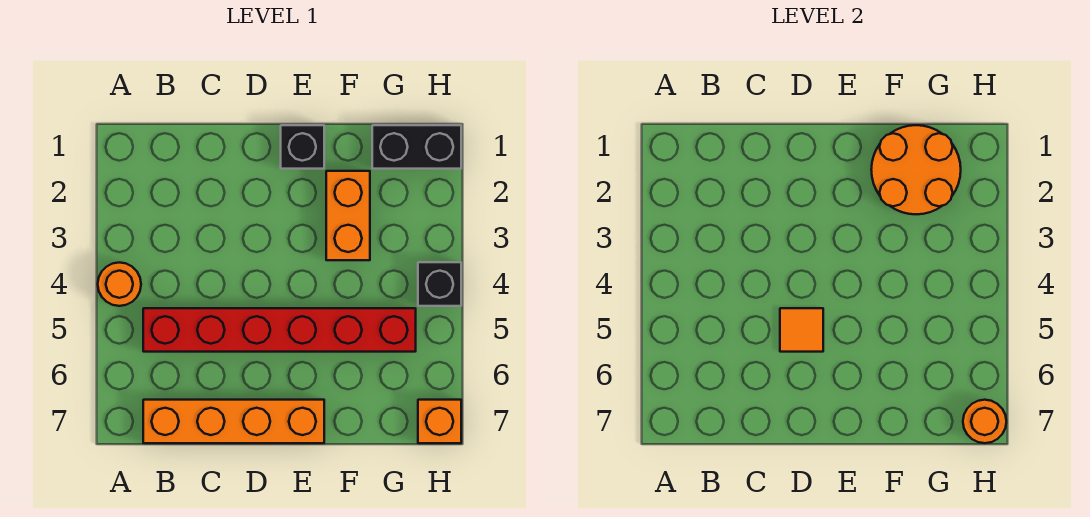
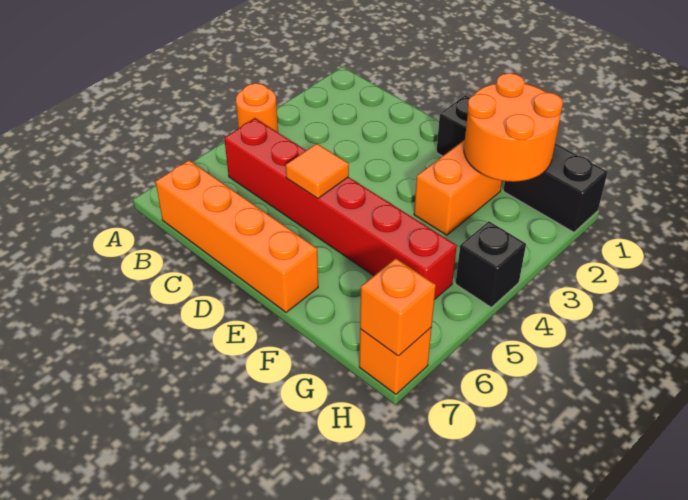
orange round brick H7 level 2 -> orange brick H7 level 2

